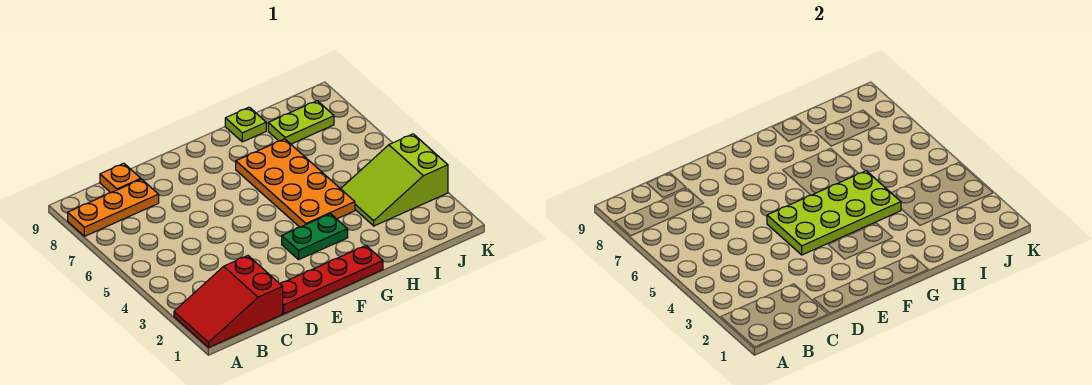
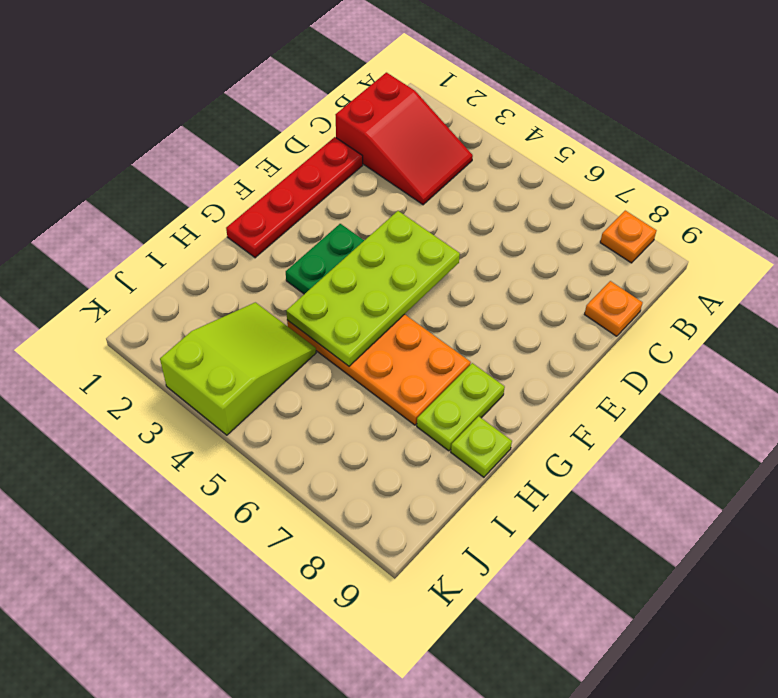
red slope A1:C2 level 1 top C -> red slope B1:C3 level 1 top 1
orange plate A8:C8 level 1 -> orange plate A8 level 1
lime plate I8:J8 level 1 -> lime plate G8:H8 level 1

